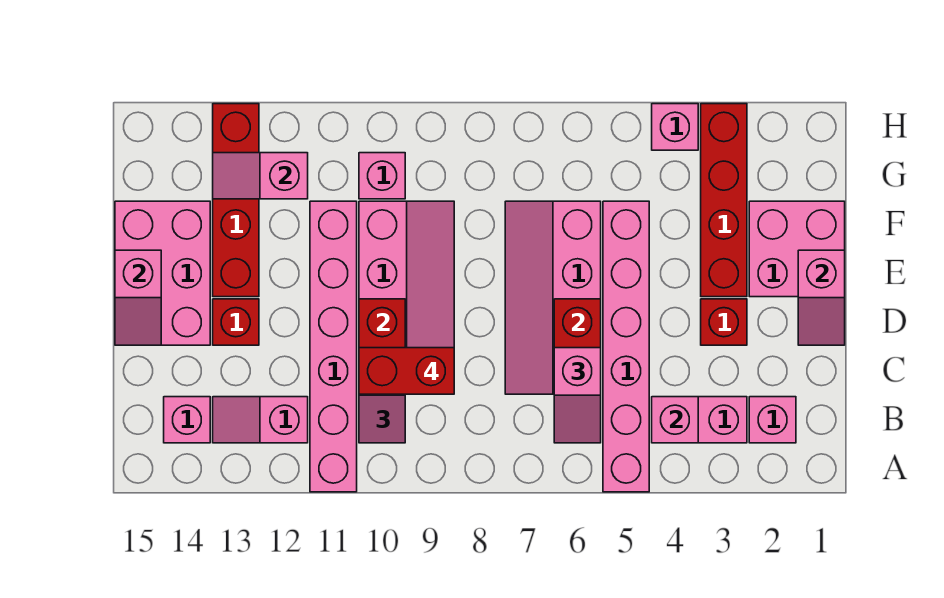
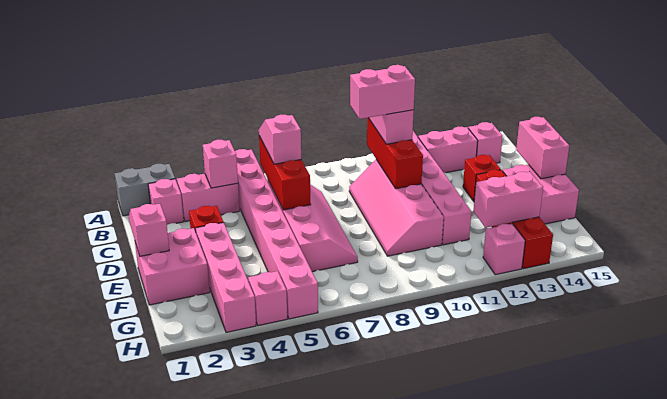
none -> grey brick A1:A2 level 1
pink brick A5:F5 level 1 -> pink brick A5:H5 level 1
pink slope B12:B13 level 1 top 12 -> pink brick B12:B13 level 1
red brick C9:C10 level 4 -> pink brick C9:C10 level 4
pink brick D14:F15 level 1 -> pink brick E14:F15 level 1
pink slope D15:E15 level 2 top E -> pink brick D15:E15 level 2
red brick E3:H3 level 1 -> pink brick E3:H3 level 1
pink brick G10 level 1 -> pink brick H12 level 1
pink slope G12:G13 level 2 top 12 -> pink brick G12:G13 level 2

